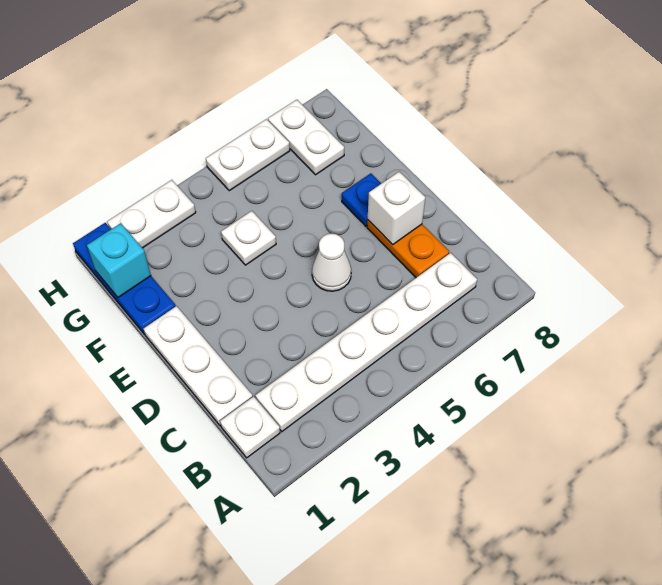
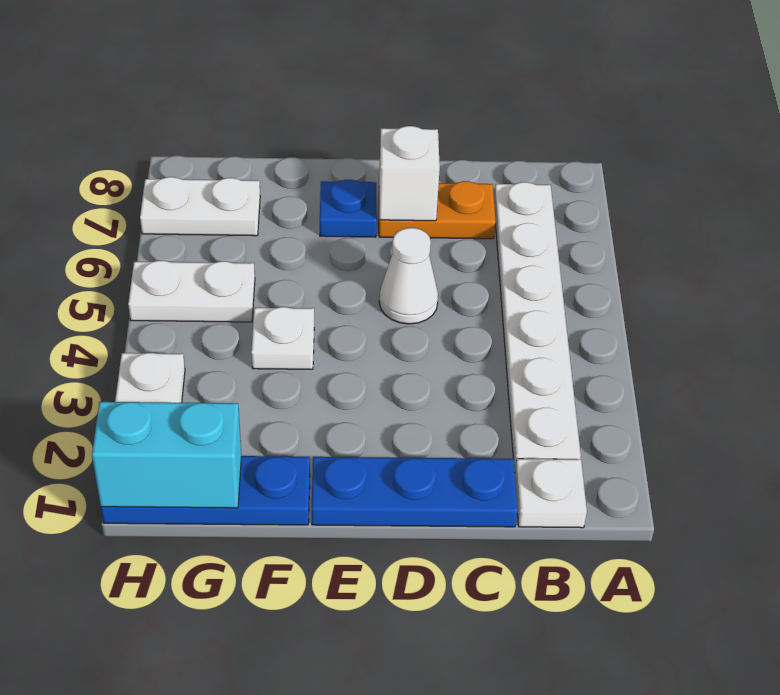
white plate C1:E1 level 1 -> blue plate C1:E1 level 1
cyan brick G1 level 2 -> cyan brick G1:H1 level 2
white plate H5:H6 level 1 -> white plate G5:H5 level 1

